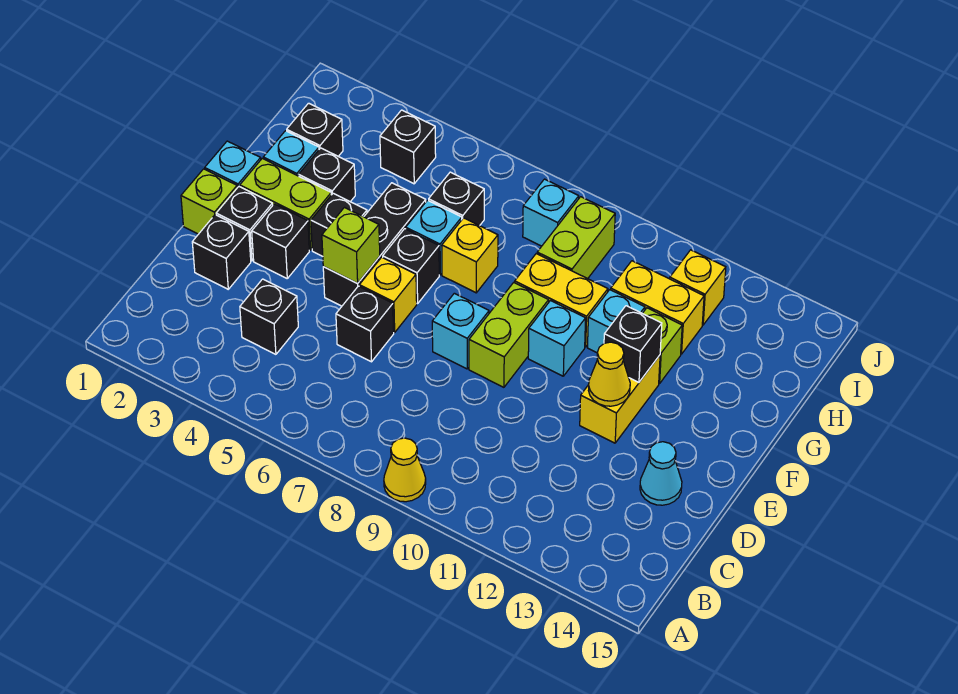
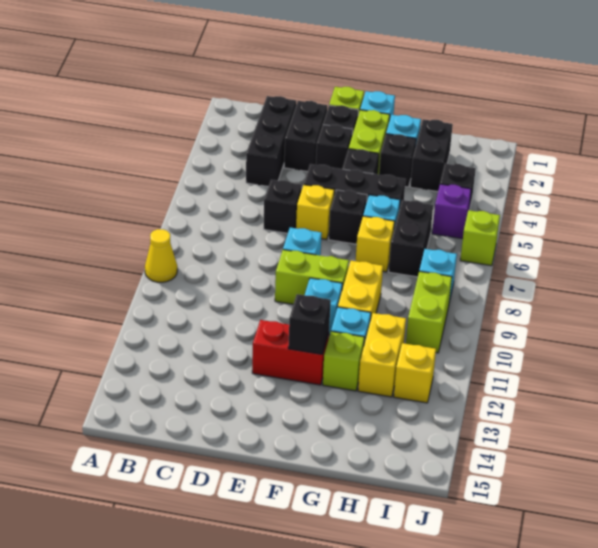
black brick C4 level 1 -> black brick C2:C4 level 1
black brick D2 level 1 -> black brick D2:D3 level 1
cyan cone D14 level 1 -> none
lime brick E5 level 2 -> lime brick J6 level 1
yellow brick E12:F12 level 1 -> red brick E12:F12 level 1
yellow cone E12 level 2 -> none
black brick H2 level 1 -> black brick H2:H3 level 1
black brick H6 level 1 -> black brick H6:H7 level 1
lime brick H9:I9 level 1 -> lime brick I9:I10 level 1
none -> purple brick I5 level 1

